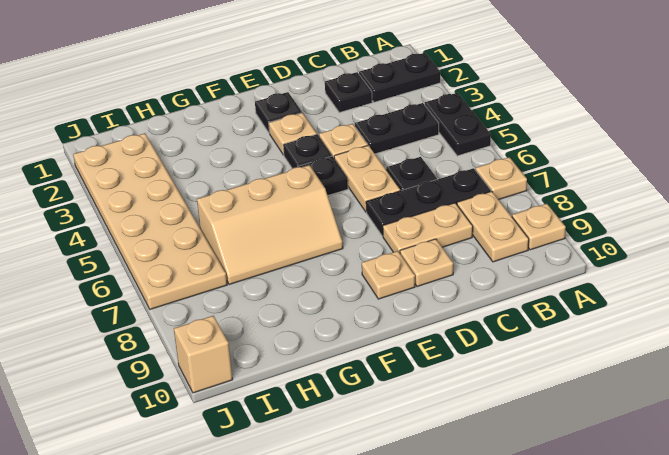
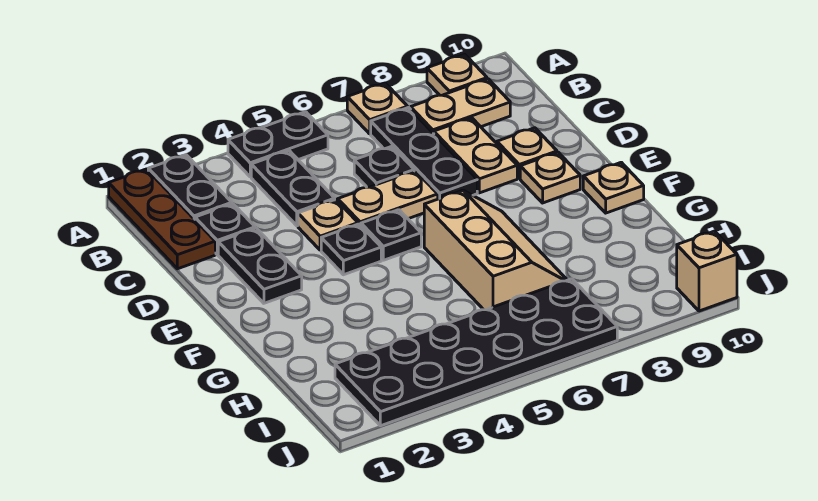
none -> brown plate A1:C1 level 1
black plate E2 level 1 -> black plate D2:E2 level 1
tan plate E3 level 1 -> tan plate F10 level 1
tan plate I2:J7 level 1 -> black plate I2:J7 level 1

